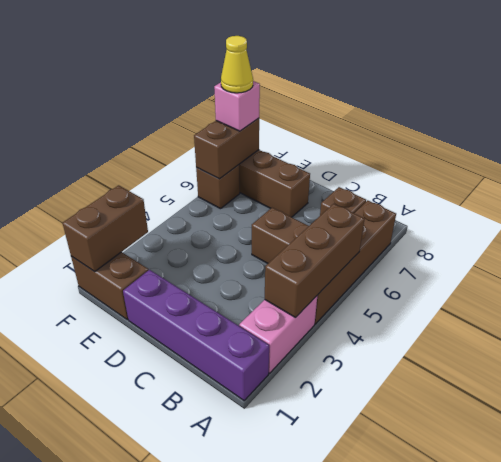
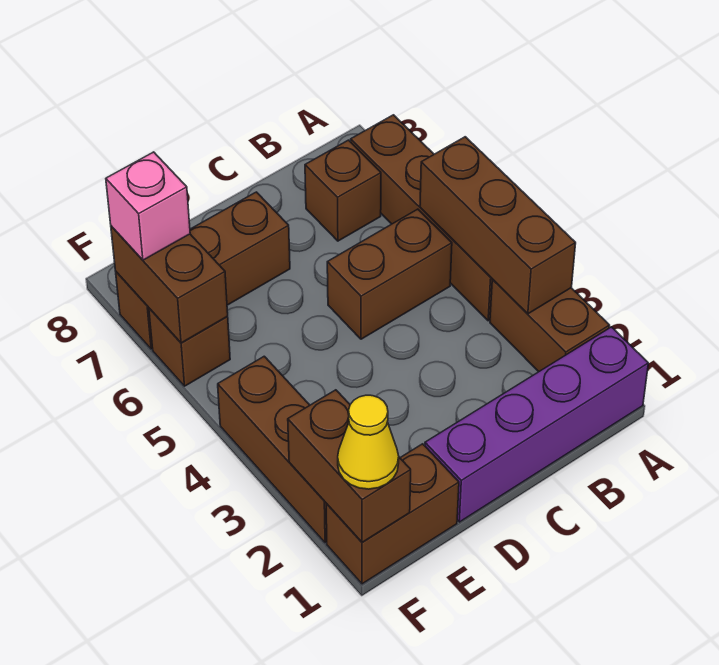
pink brick A2:A3 level 1 -> brown brick A2:A3 level 1
none -> brown brick F2:F4 level 1
yellow cone F7 level 4 -> yellow cone F1 level 3

